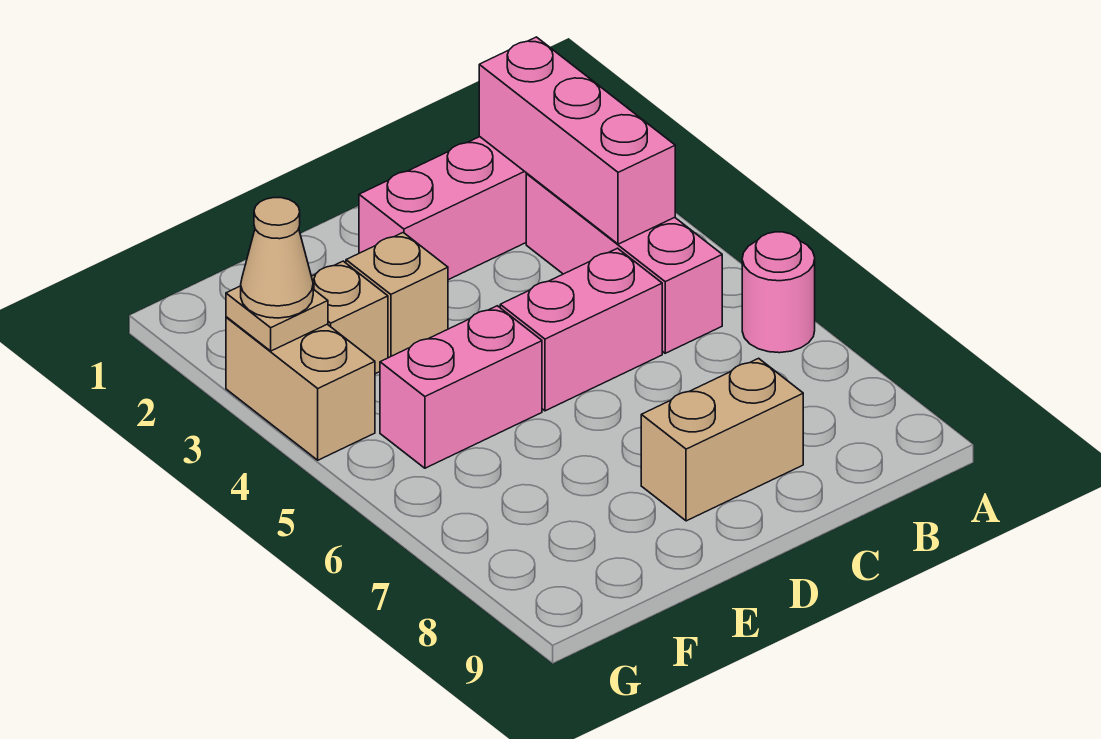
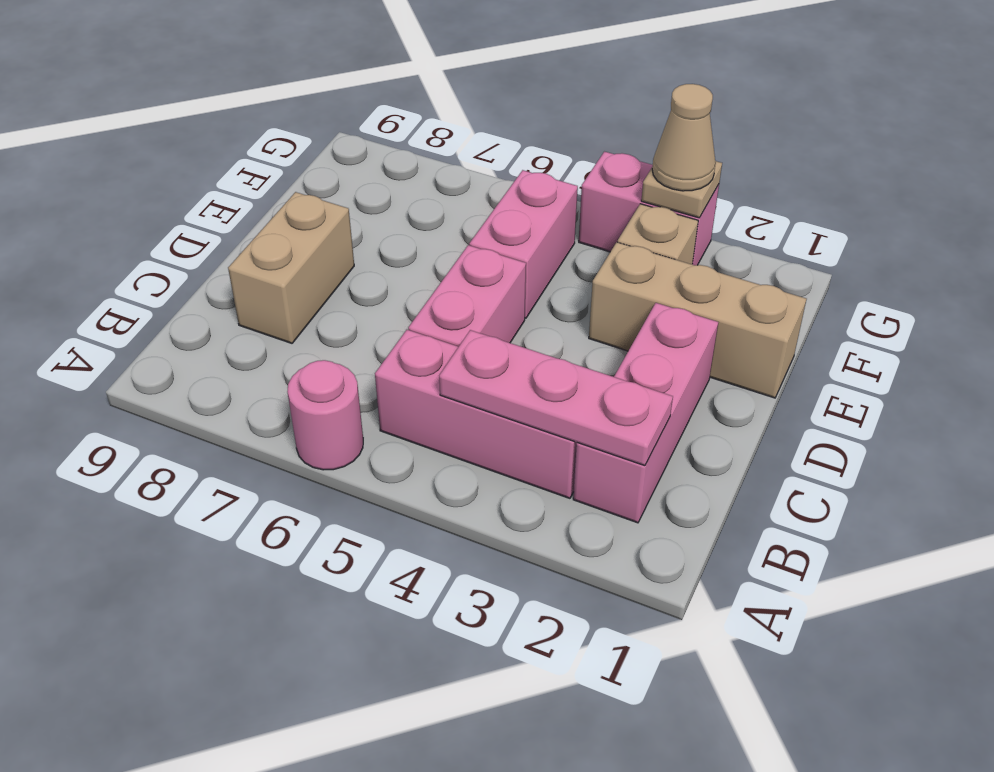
pink brick B2:B4 level 2 -> pink plate B2:B4 level 2
tan brick E3 level 1 -> tan brick E1:E3 level 1
tan brick G3:G4 level 1 -> pink brick G3:G4 level 1

